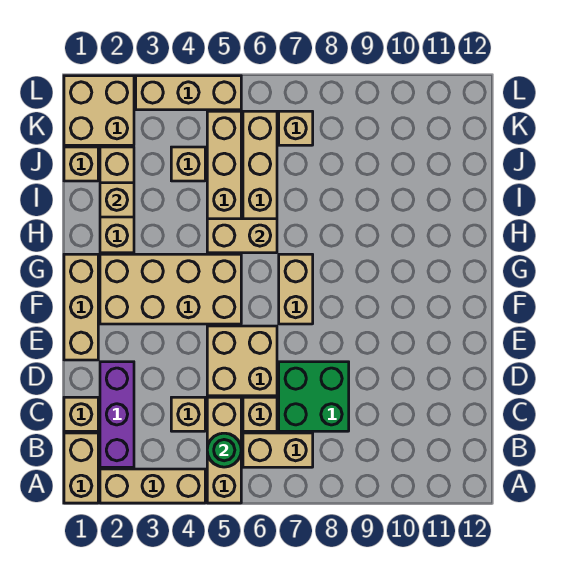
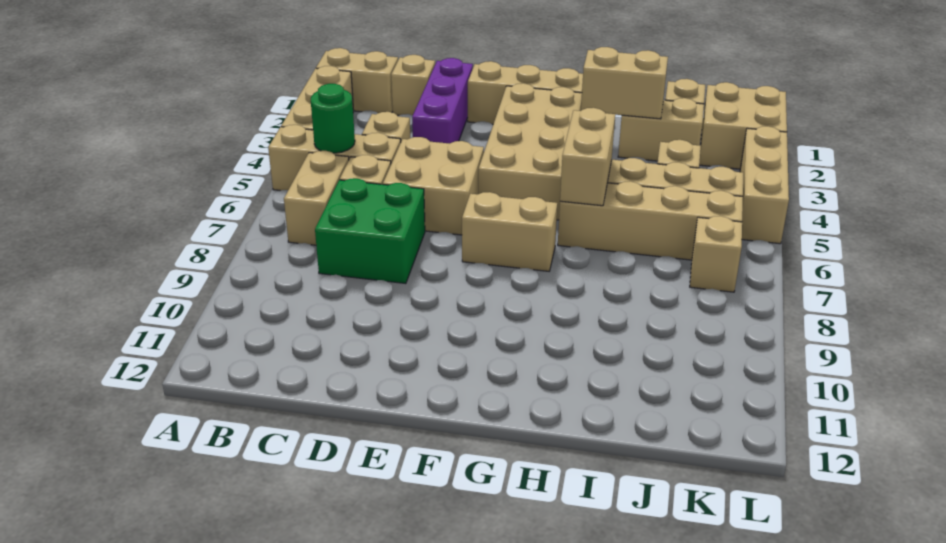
purple brick B2:D2 level 1 -> purple brick D1:D3 level 1
tan brick H2:J2 level 1 -> tan brick I2:J2 level 1
tan brick I2 level 2 -> tan brick H2:I2 level 2

